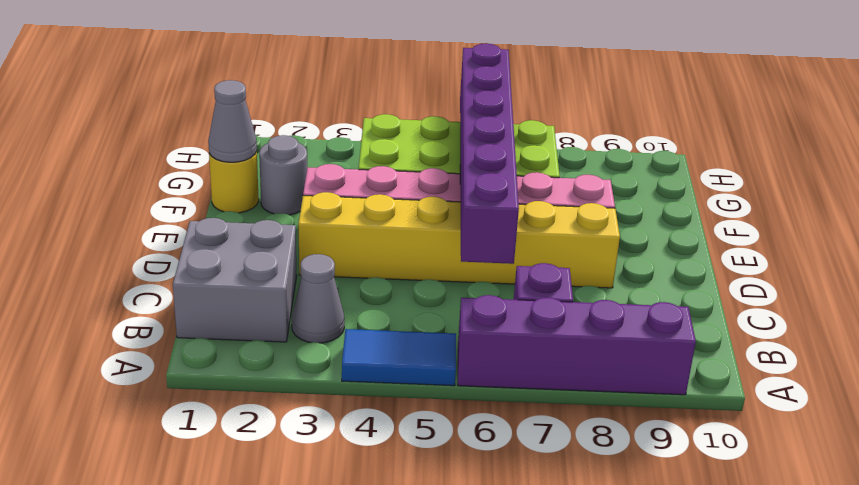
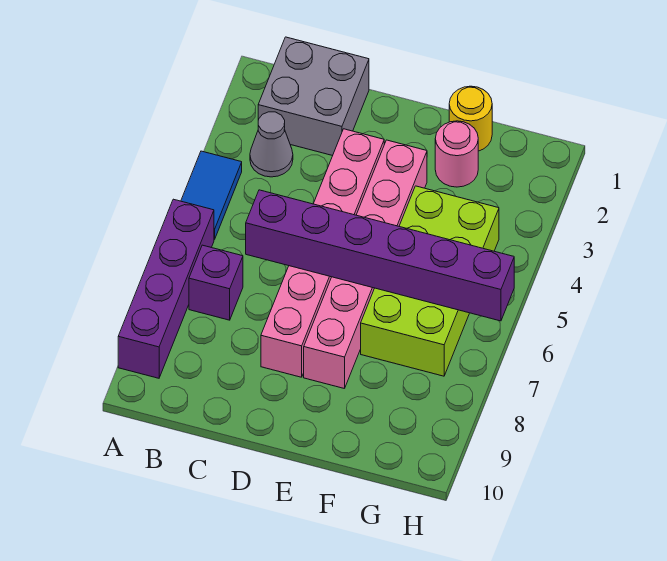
yellow brick D3:D8 level 1 -> pink brick D3:D8 level 1
grey cone F1 level 2 -> none
grey round brick F2 level 1 -> pink round brick F2 level 1

